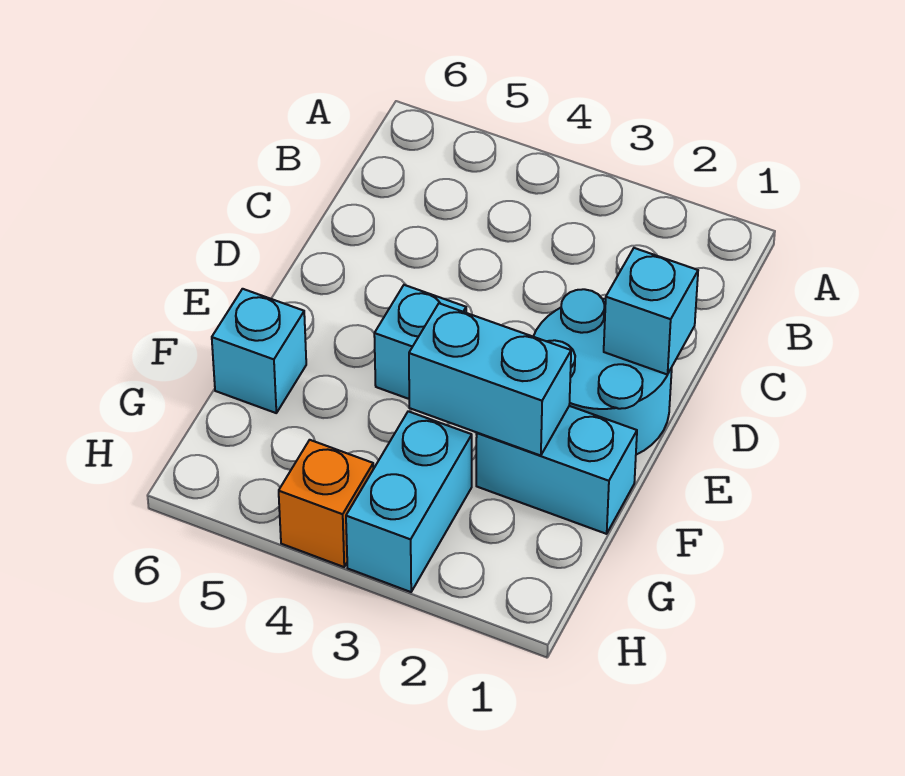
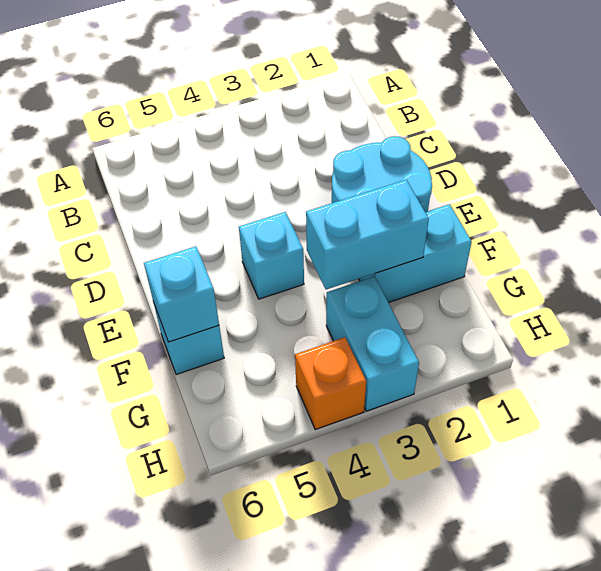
cyan brick D1 level 2 -> cyan brick F6 level 2

